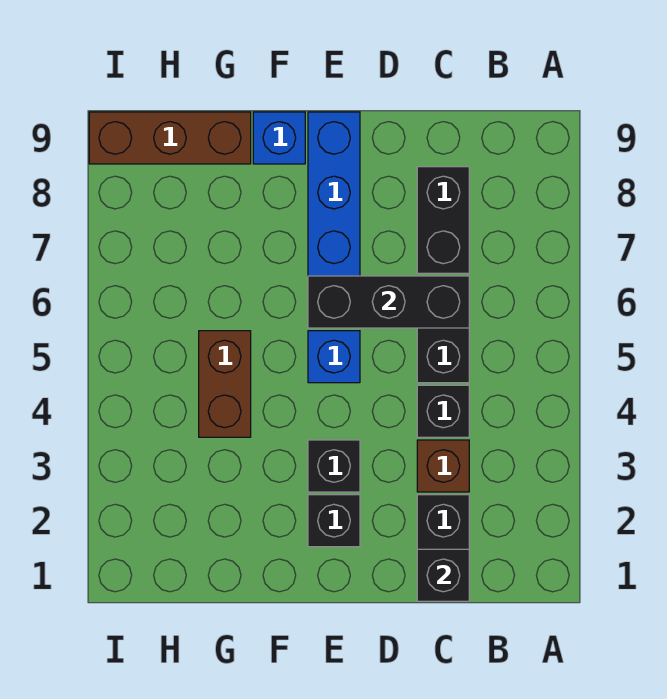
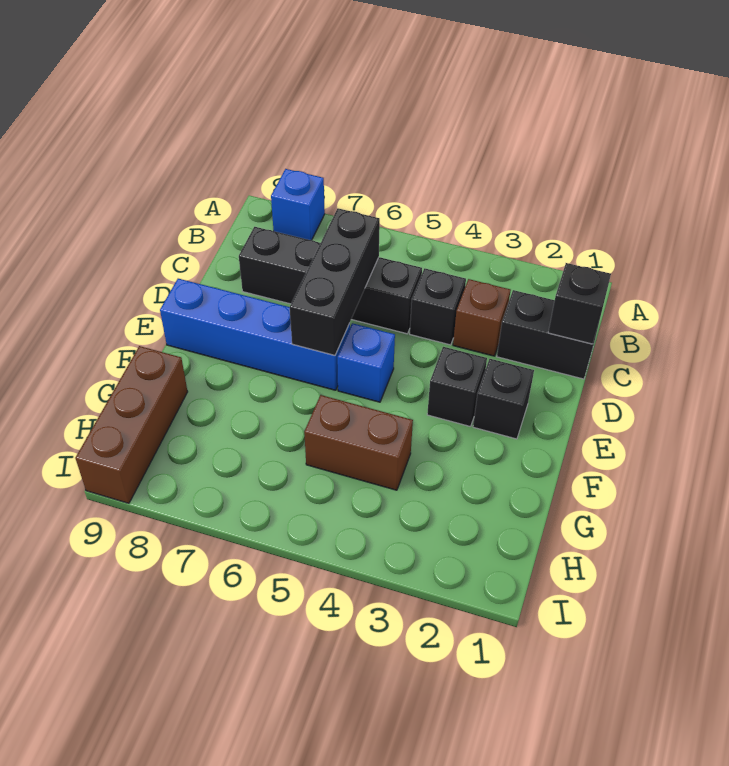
blue brick F9 level 1 -> blue brick A8 level 1

